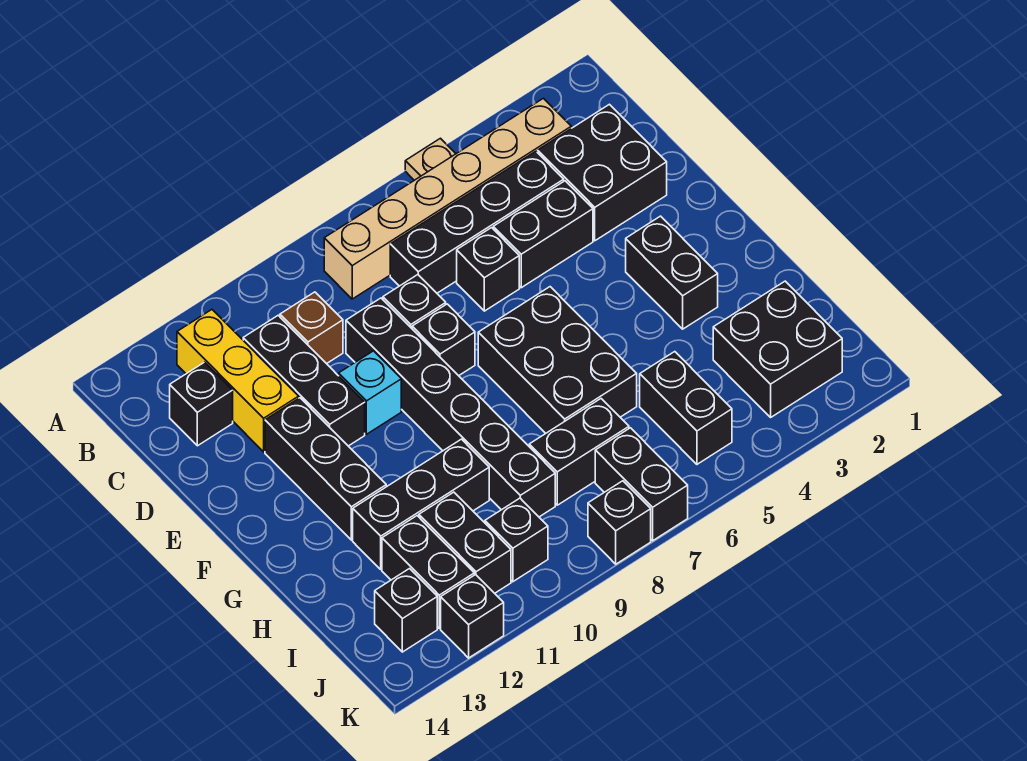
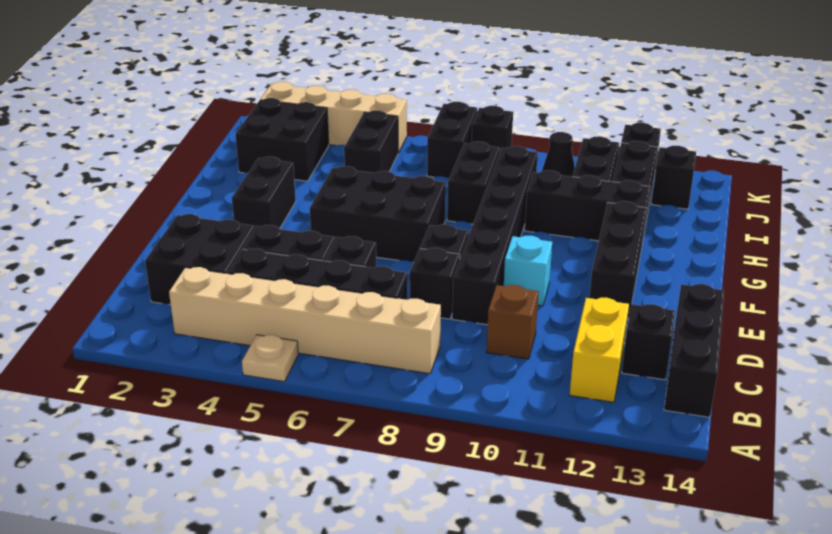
yellow brick B12:D12 level 1 -> yellow brick B12:C12 level 1
black brick C11:E11 level 1 -> black brick B14:D14 level 1
black brick F6:H7 level 1 -> black brick F5:G7 level 1
black brick I7:I8 level 1 -> black brick H8:I8 level 1
black brick J10 level 1 -> black cone J10 level 1
none -> tan brick K2:K5 level 1

